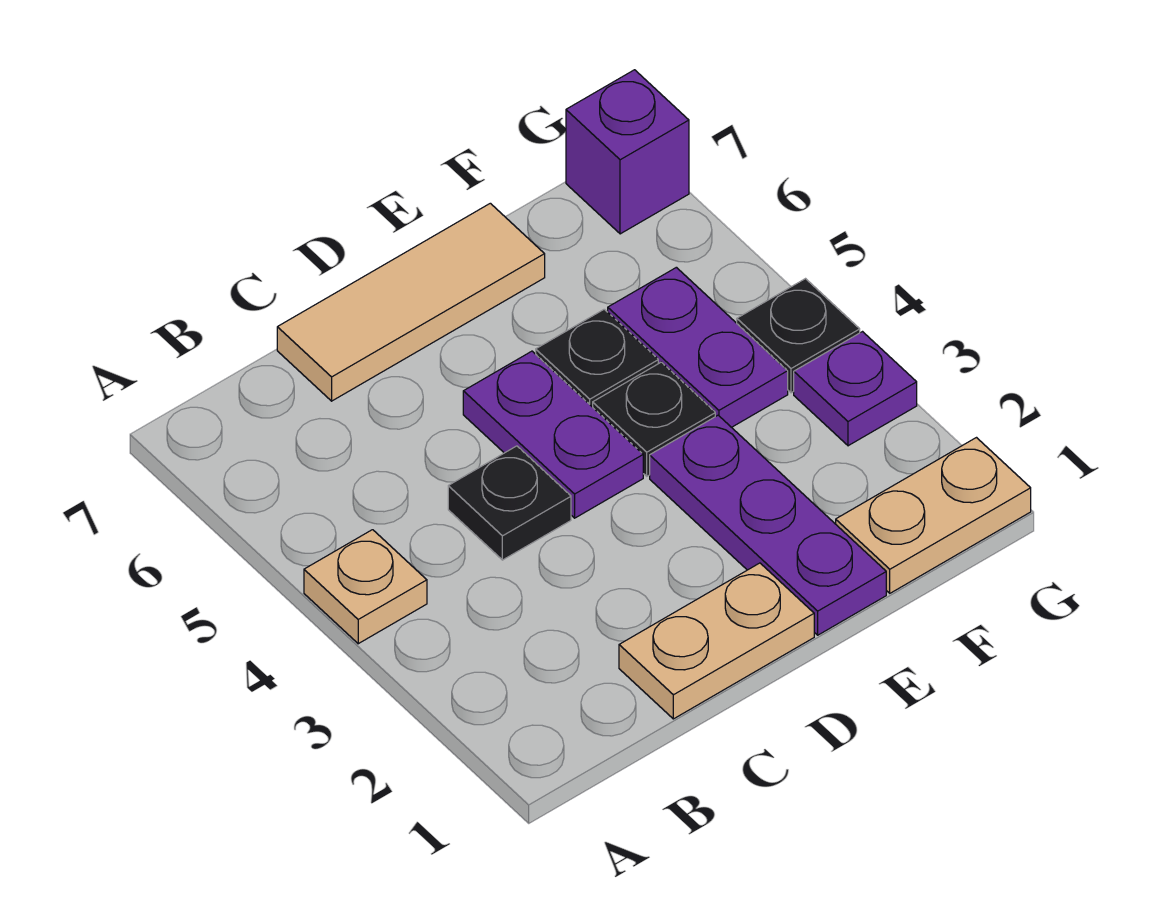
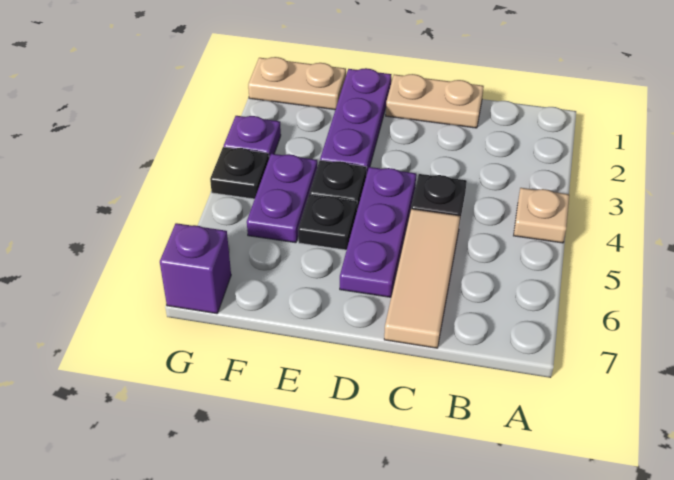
tan tile C7:E7 level 1 -> tan tile C5:C7 level 1
purple plate D4:D5 level 1 -> purple plate D4:D6 level 1

